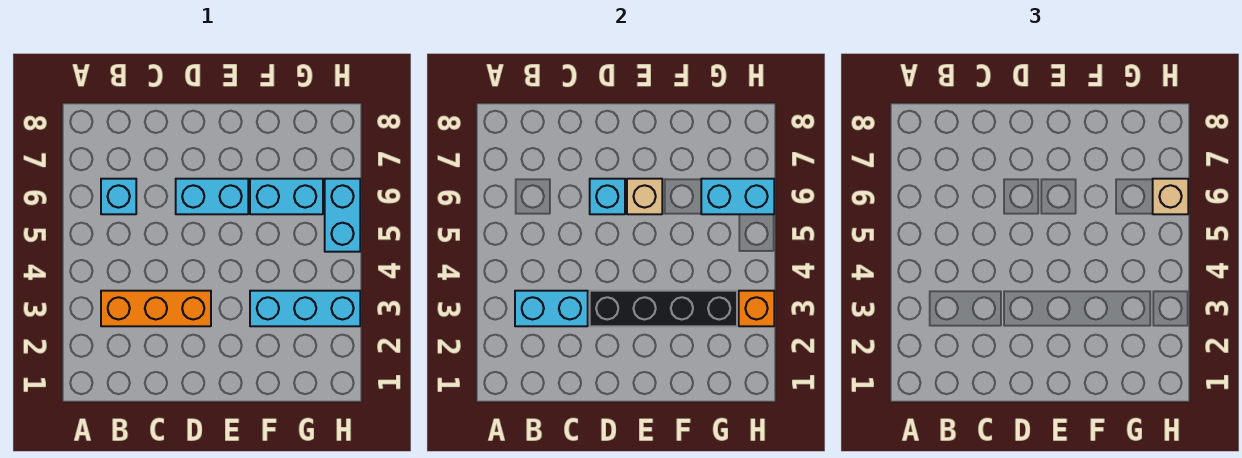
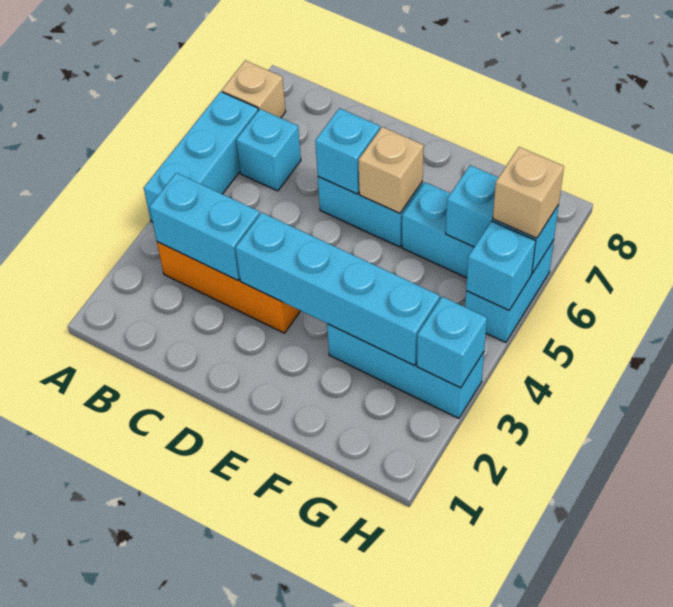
none -> cyan brick A4:A6 level 1
none -> tan brick A7 level 1
black brick D3:G3 level 2 -> cyan brick D3:G3 level 2
orange brick H3 level 2 -> cyan brick H3 level 2
none -> cyan brick H5 level 2

